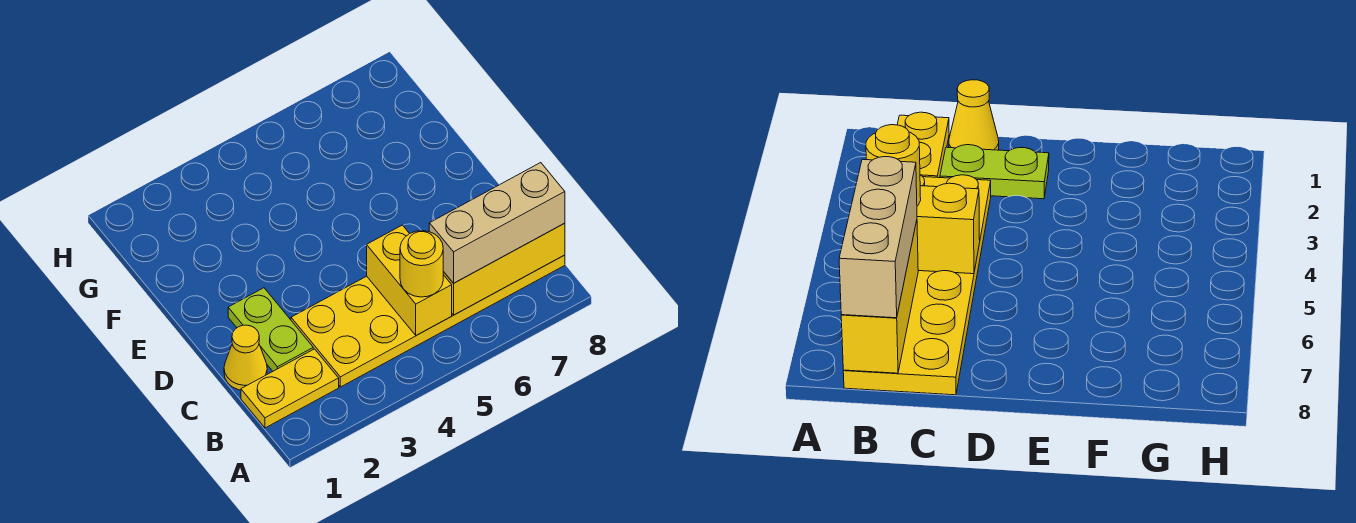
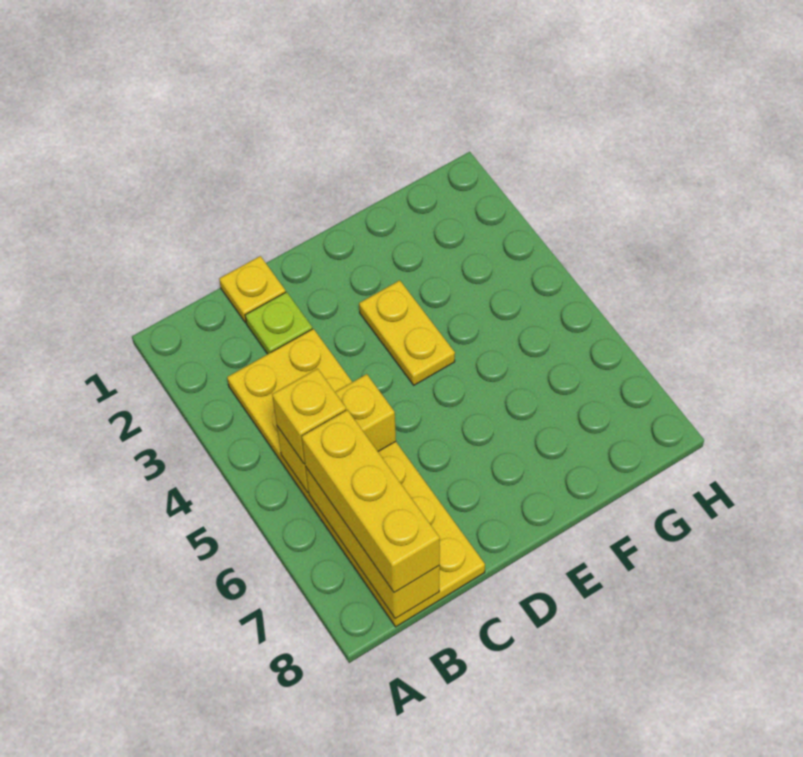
yellow plate B1:B2 level 1 -> yellow plate E3:E4 level 1
yellow round brick B5 level 3 -> yellow brick B5 level 3
tan brick B6:B8 level 3 -> yellow brick B6:B8 level 3
yellow cone C1 level 1 -> yellow plate C1 level 1
lime plate C2:D2 level 1 -> lime plate C2 level 1

